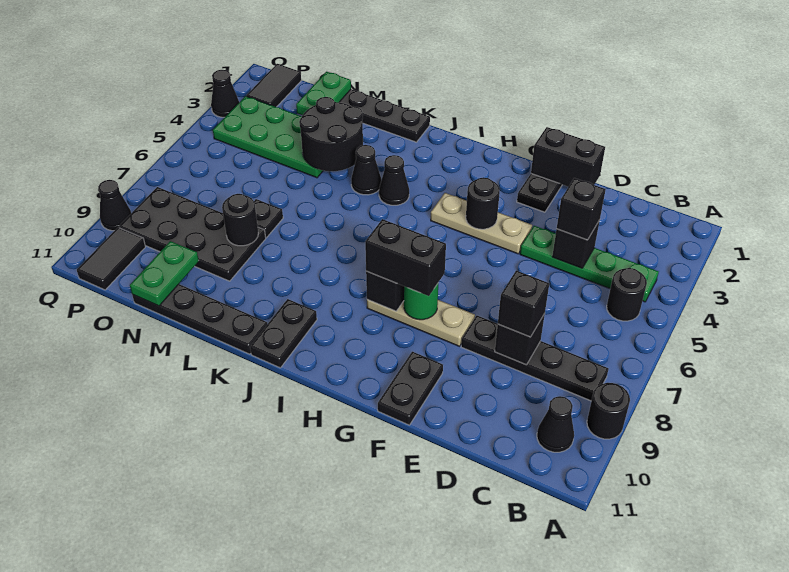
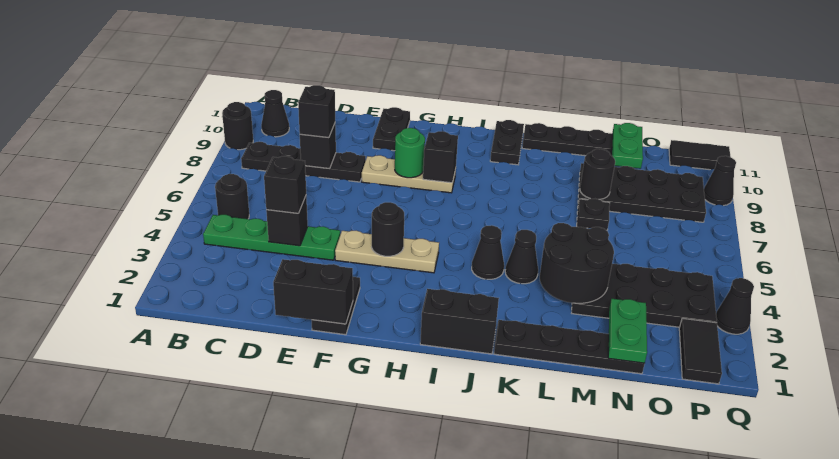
black brick G8:H8 level 3 -> black brick I1:J1 level 1
green plate M3:P4 level 1 -> black plate M3:P4 level 1
black tile P10:P11 level 1 -> black tile P11:Q11 level 1

